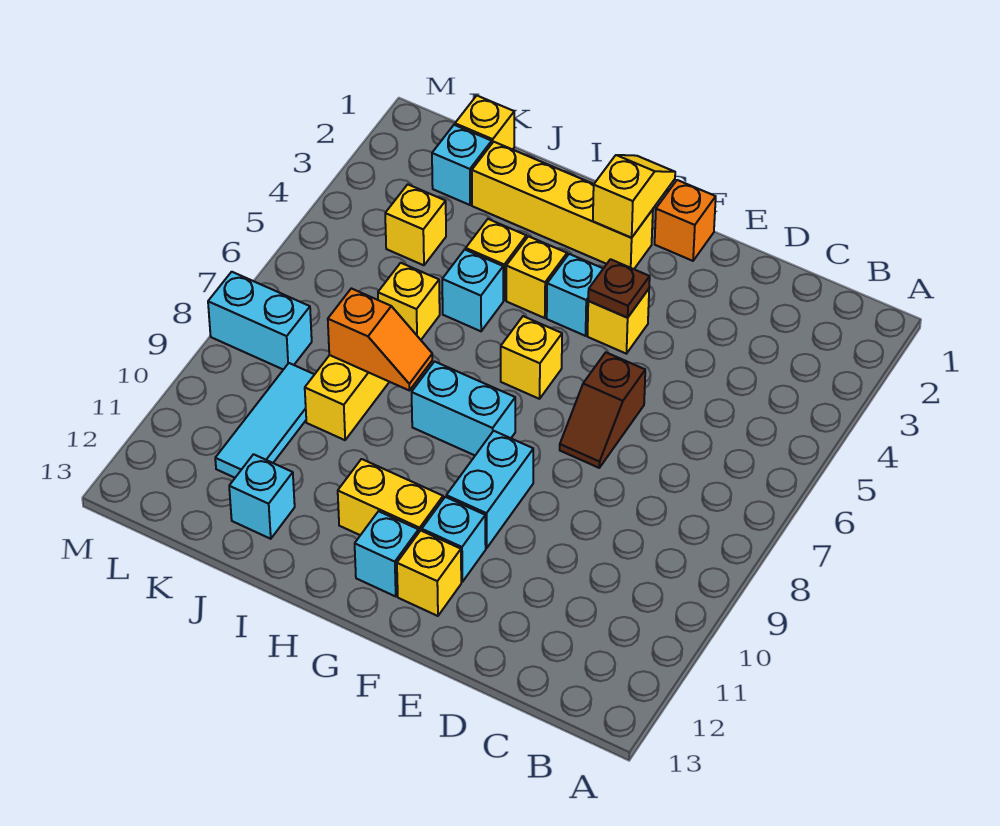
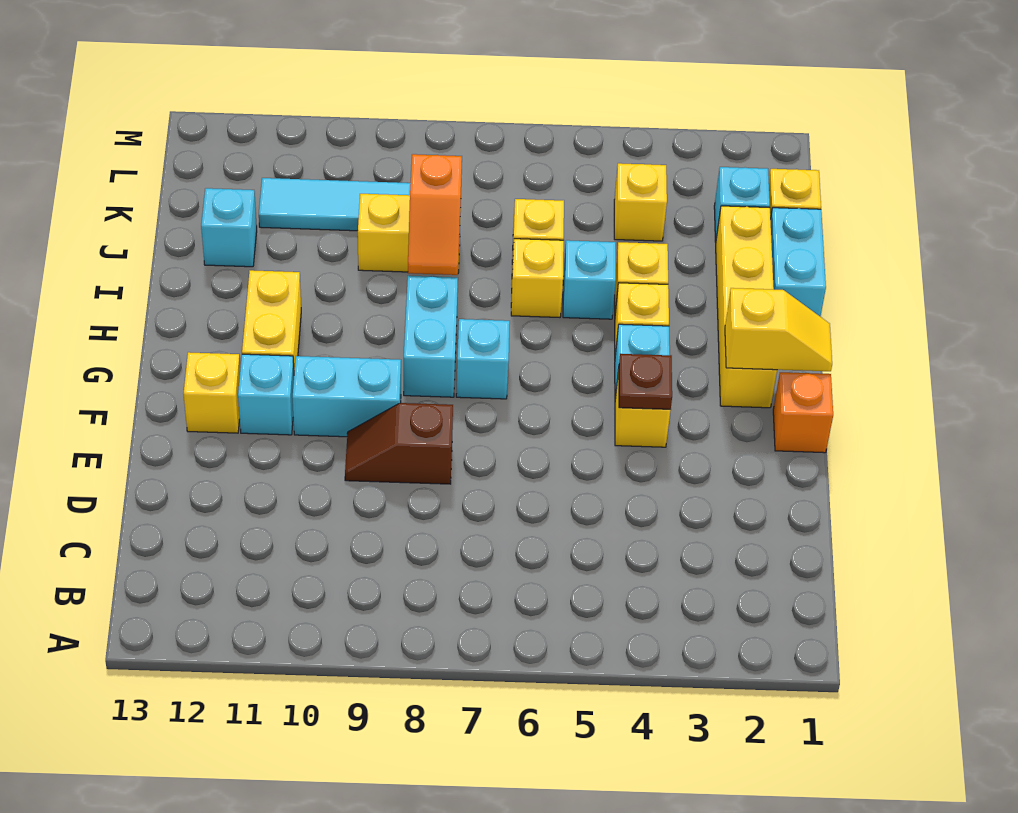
brown slope E6:E7 level 1 top 6 -> brown slope E8:E9 level 1 top 8
yellow brick G6 level 1 -> yellow brick I6 level 1
cyan brick G12 level 1 -> cyan brick G7 level 1
cyan brick L8:M8 level 1 -> cyan brick I1:J1 level 1

